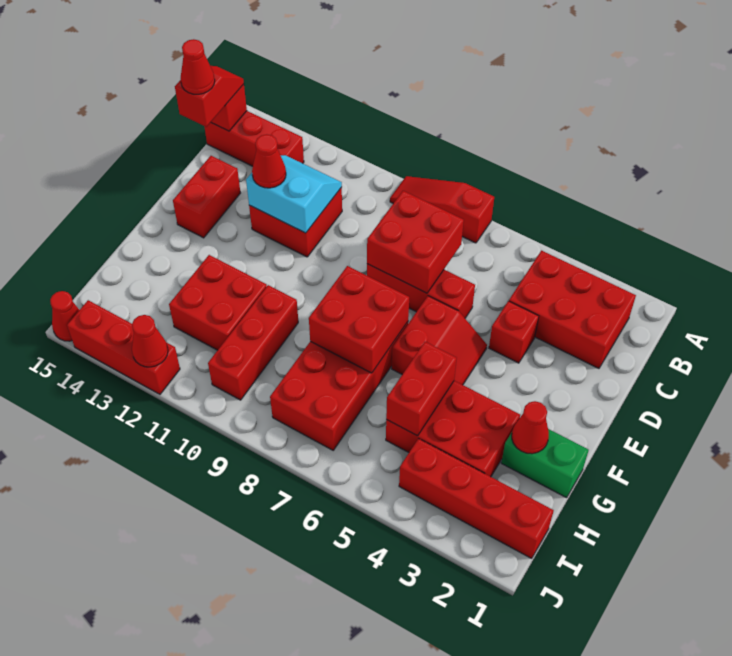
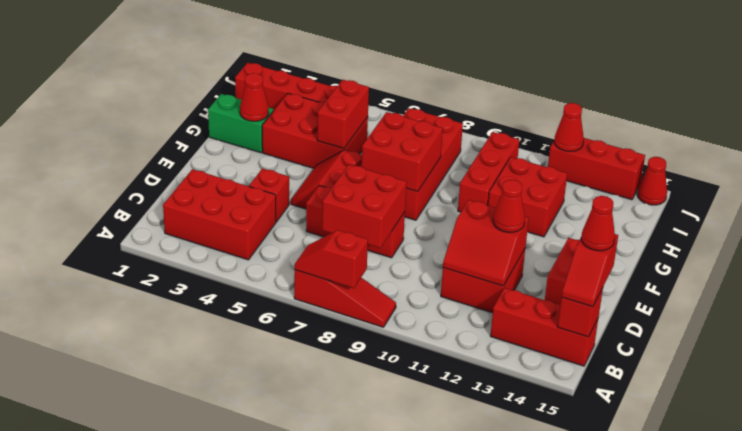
none -> red slope A7:A8 level 2 top 8
cyan slope C11:D12 level 2 top D -> red slope C11:D12 level 2 top D

